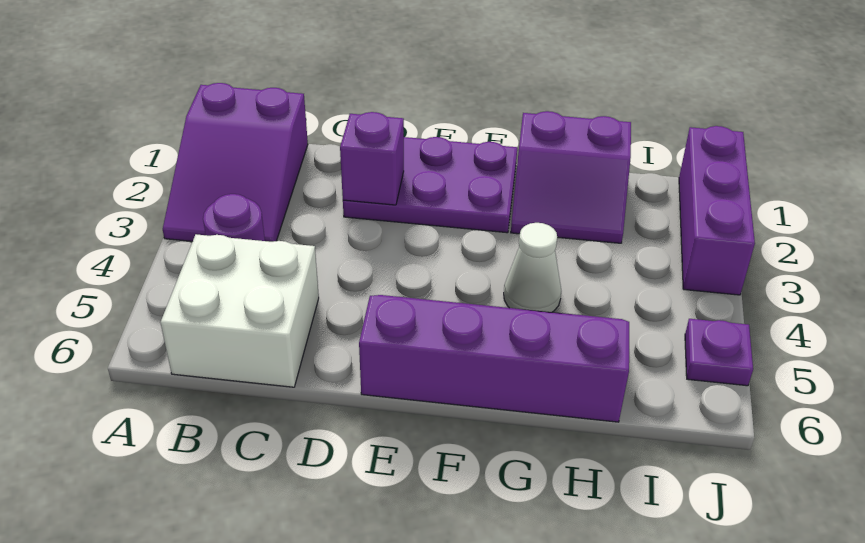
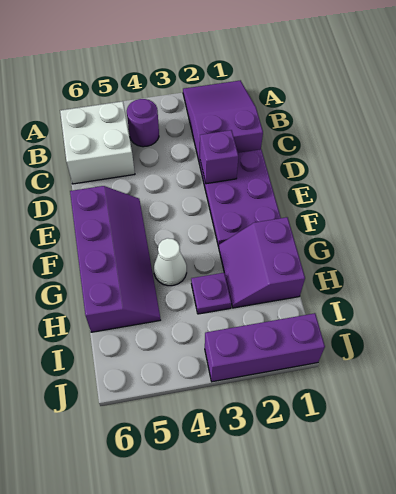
purple slope A1:B3 level 1 top 1 -> purple slope A1:C2 level 1 top C
purple plate J5 level 1 -> purple plate H3 level 1

